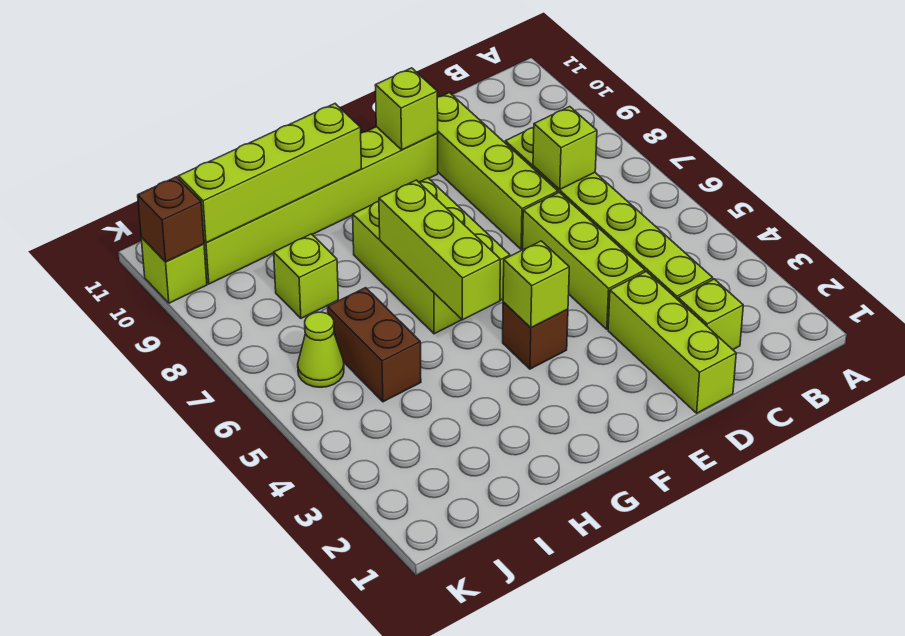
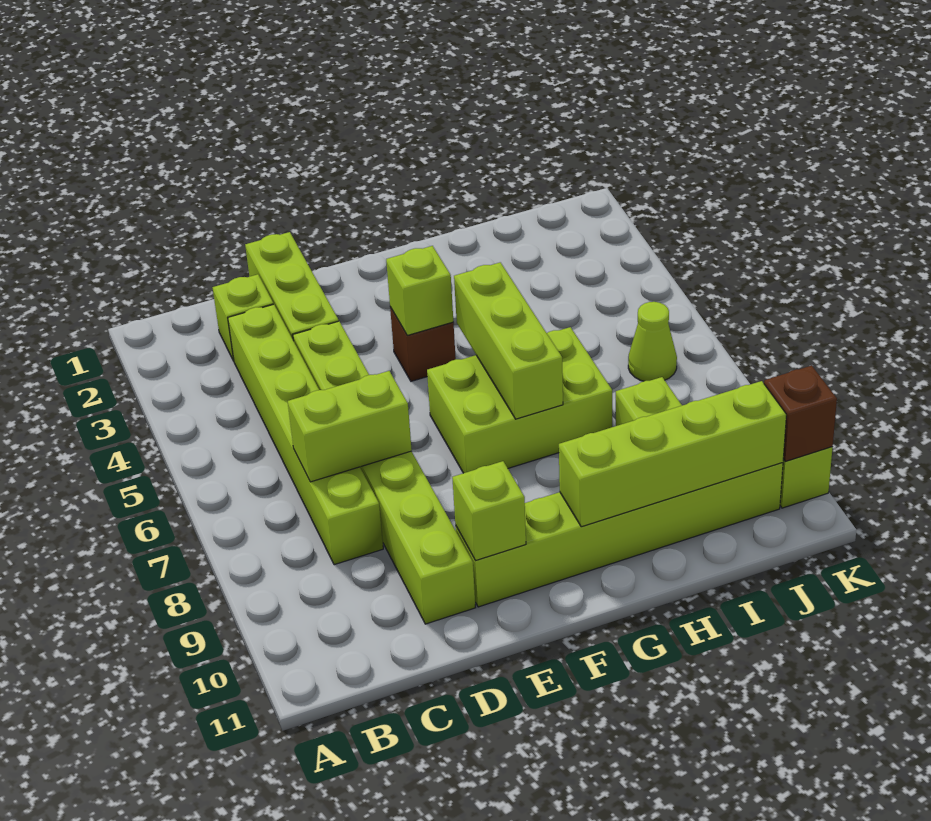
lime brick C7 level 2 -> lime brick C7:D7 level 2
lime brick F6:G8 level 1 -> lime brick F6:H7 level 1
brown brick I5:I6 level 1 -> none

